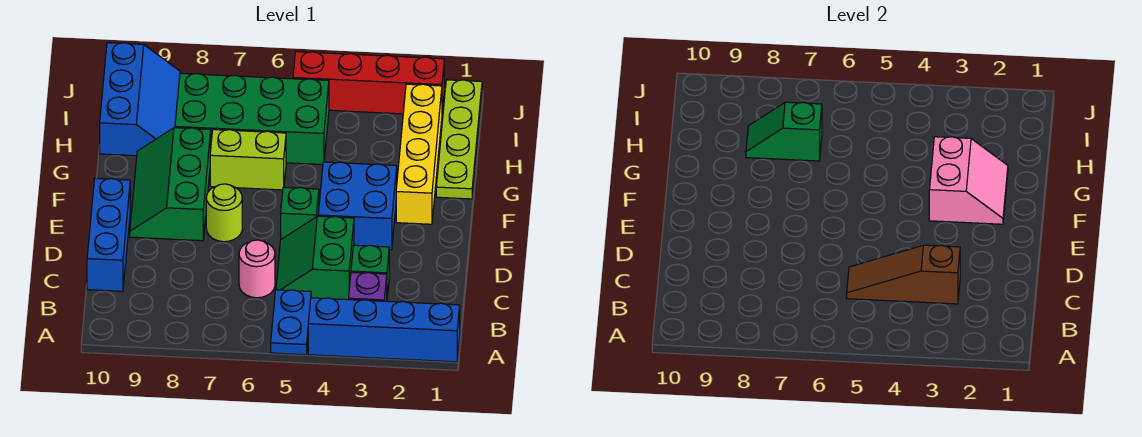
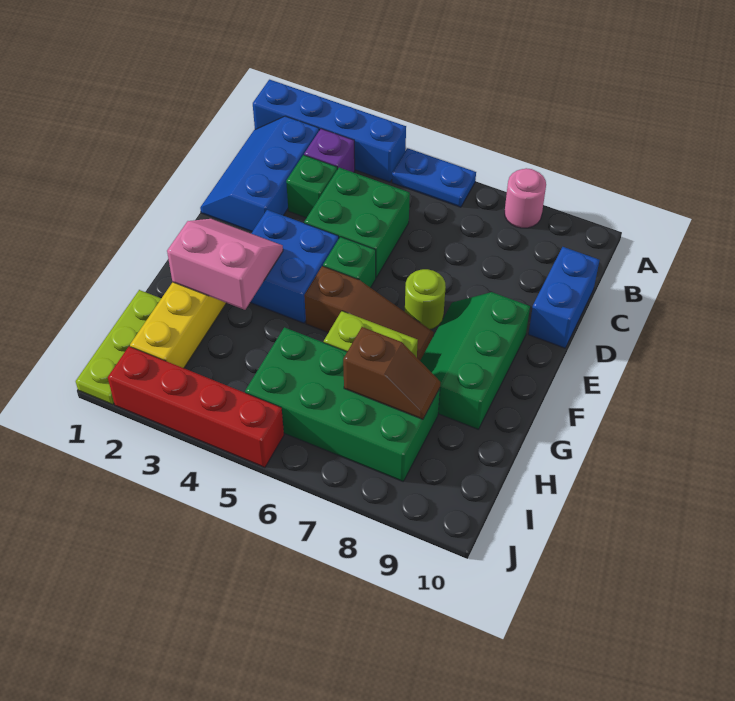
blue plate A5:B5 level 1 -> blue plate A5:A6 level 1
brown slope C3:C5 level 2 top 3 -> brown slope F5:F7 level 1 top 5
green slope C4:D5 level 1 top 4 -> green brick C4:D5 level 1
pink round brick C6 level 1 -> pink round brick A8 level 1
blue brick C10:E10 level 1 -> blue brick C10:D10 level 1
green slope E8:G9 level 1 top 8 -> green slope E8:G9 level 1 top 9
pink slope F2:G3 level 2 top 3 -> pink slope F2:G3 level 2 top G
lime plate G1:J1 level 1 -> lime plate H1:J1 level 1
green slope H7:H8 level 2 top 7 -> brown slope H7:H8 level 2 top 7
blue slope H9:J10 level 1 top 10 -> blue slope B1:D2 level 1 top 2

